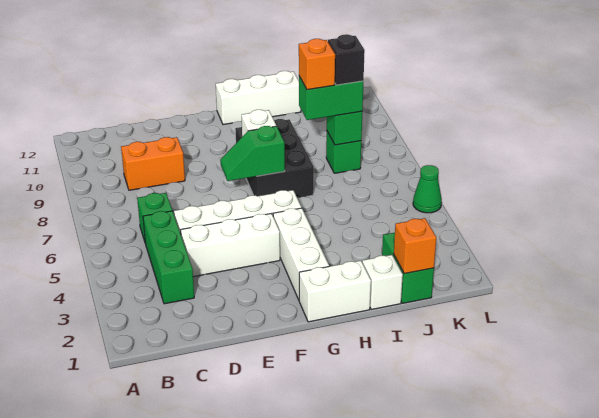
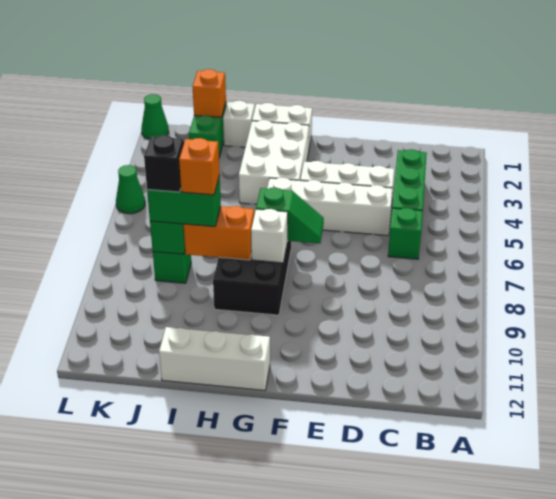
orange brick C9:D9 level 1 -> orange brick H8:I8 level 2
white brick G2:G4 level 1 -> white brick G2:H4 level 1
none -> green cone L1 level 1

